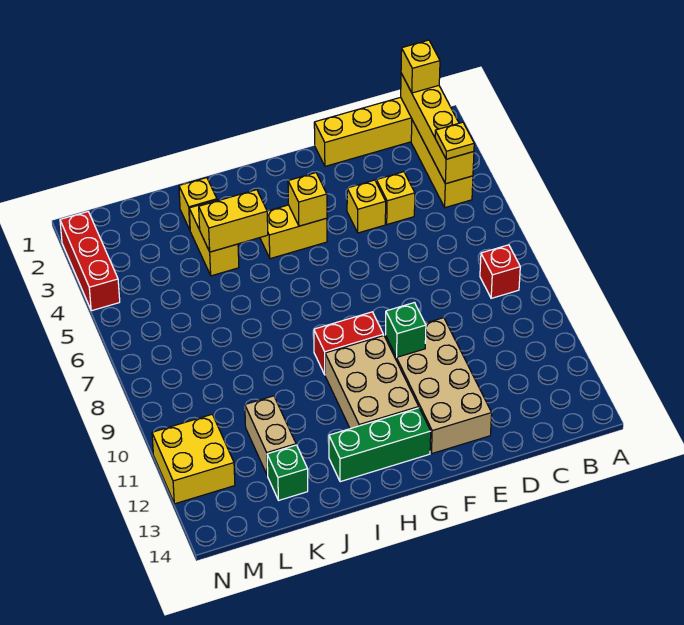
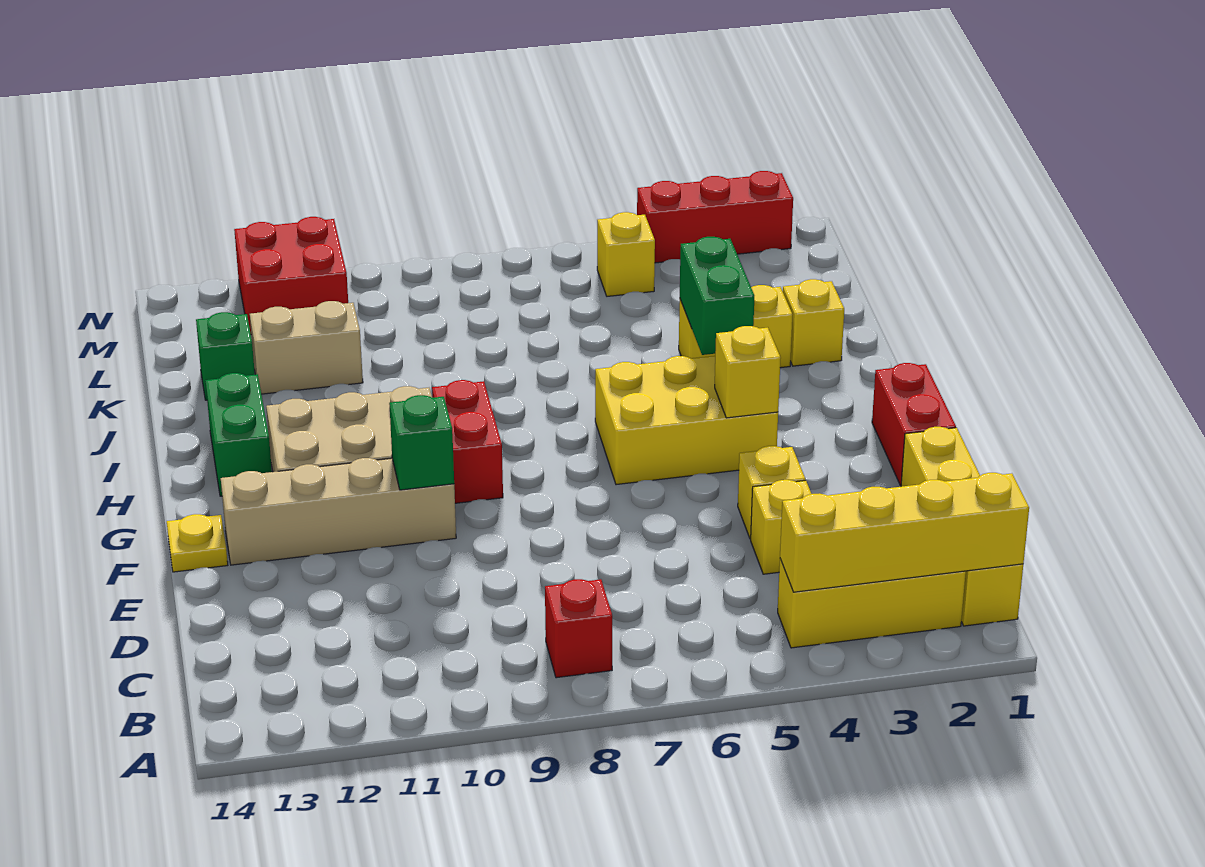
yellow brick B1 level 3 -> yellow brick M5 level 1
yellow plate B4 level 3 -> yellow plate F14 level 1
tan brick E10:F13 level 1 -> tan brick F10:F13 level 1
none -> red brick F1:G1 level 1
yellow brick G4:H4 level 1 -> yellow brick G4:H6 level 1
green brick G13:I13 level 1 -> green brick H13:I13 level 1
yellow brick I4:J4 level 2 -> green brick I4:J4 level 2
yellow brick M11:N12 level 1 -> red brick M11:N12 level 1

